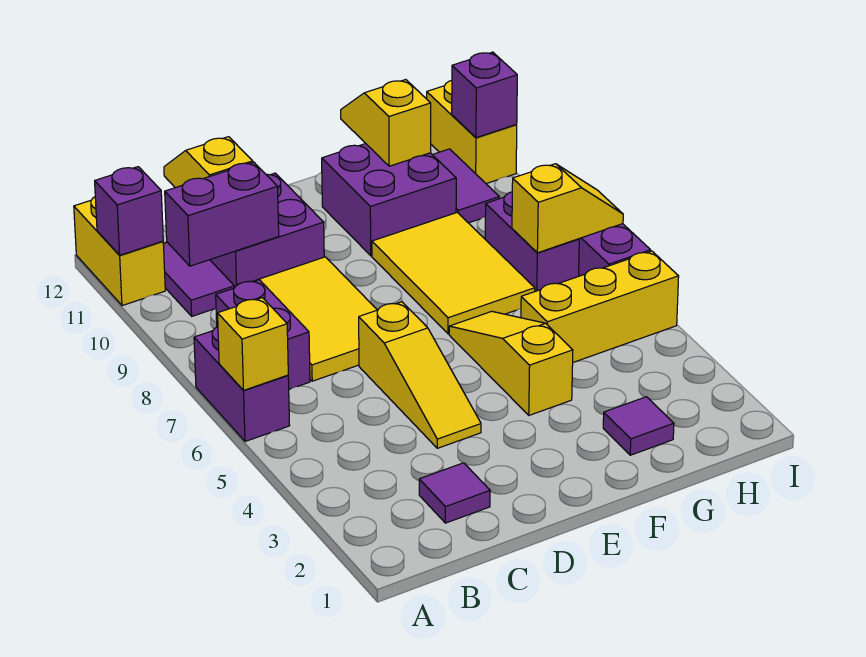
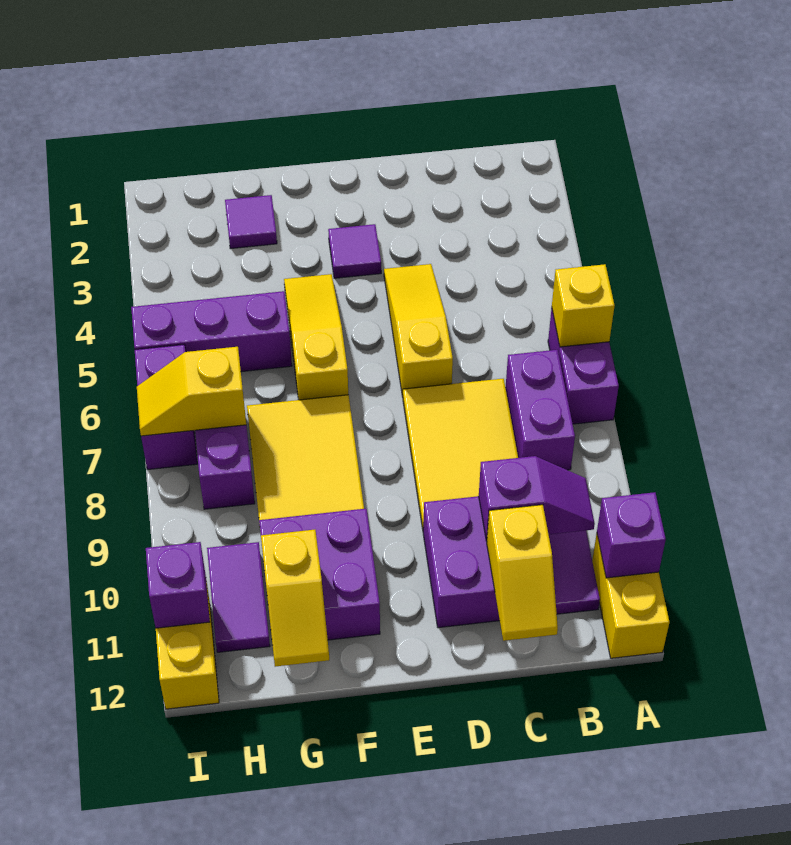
purple brick B10:C10 level 2 -> purple slope B10:C10 level 2 top C
purple tile C2 level 1 -> purple tile E3 level 1
yellow slope F4:F6 level 1 top 4 -> yellow slope F4:F6 level 1 top 6
yellow brick G5:I5 level 1 -> purple brick G5:I5 level 1

